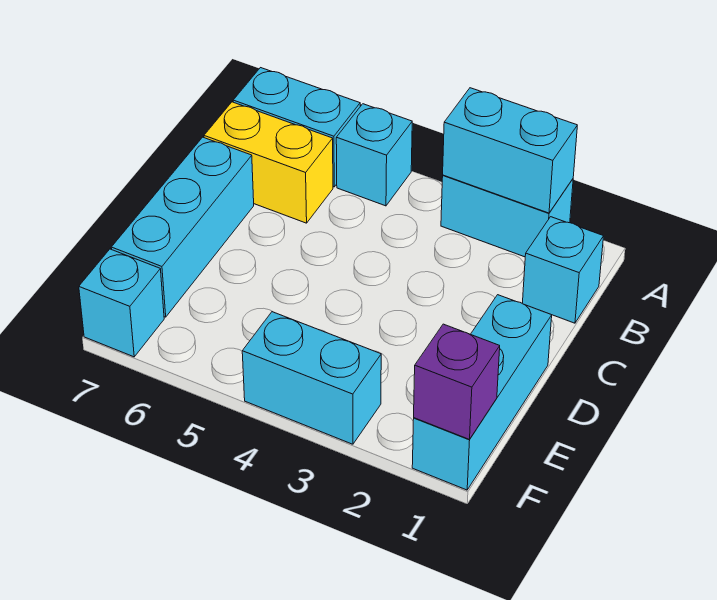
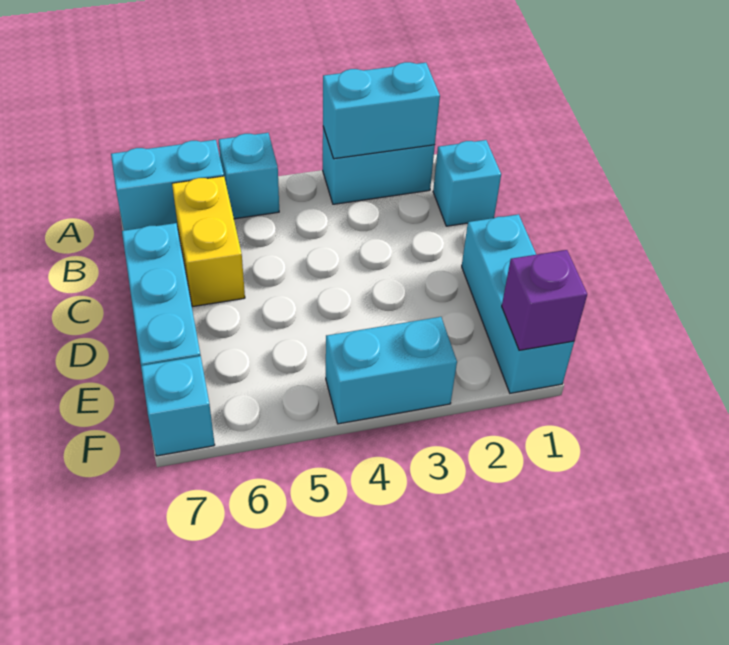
yellow brick B6:B7 level 1 -> yellow brick B6:C6 level 1

